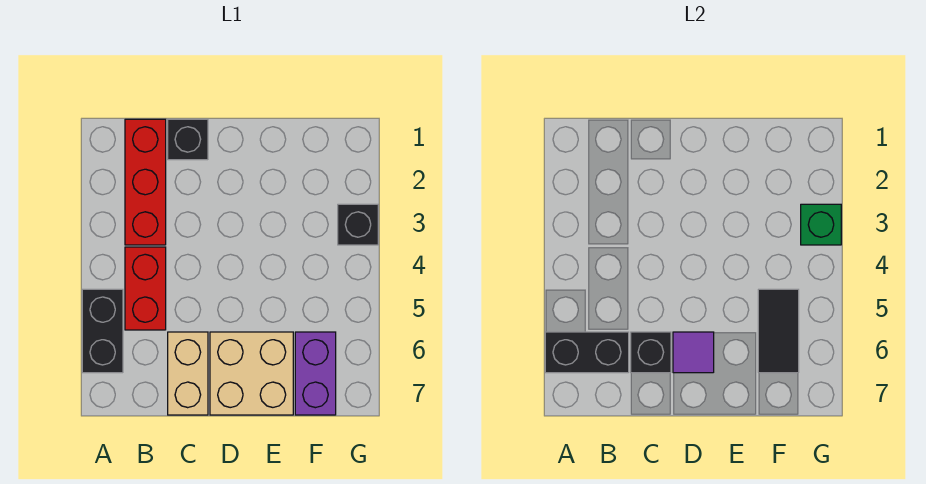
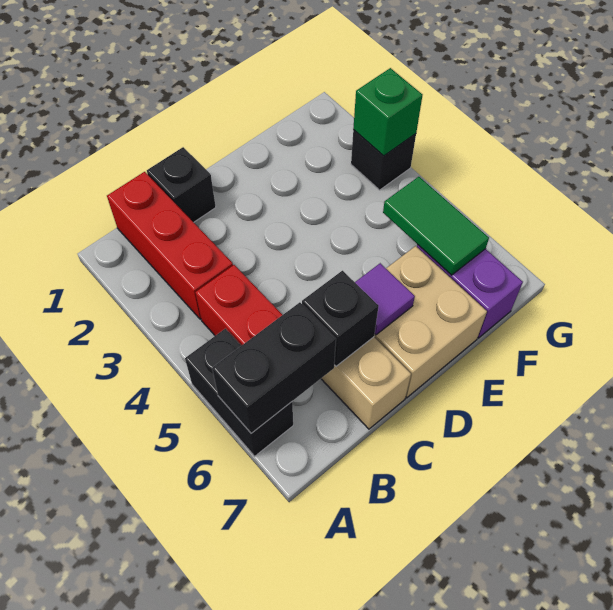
black tile F5:F6 level 2 -> green tile F5:F6 level 2

